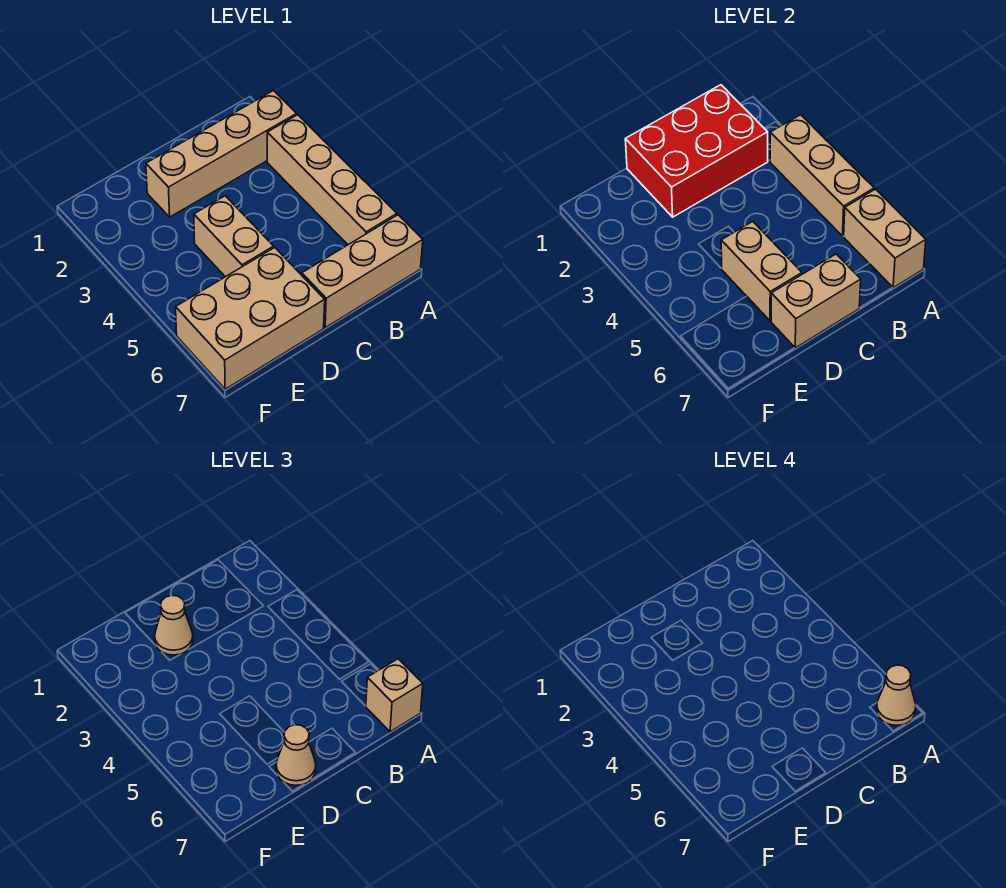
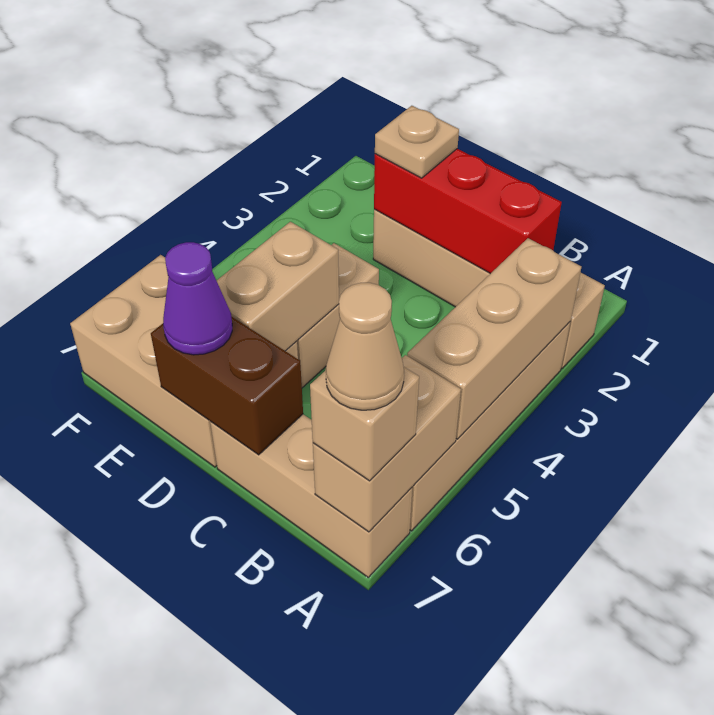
red brick B1:D2 level 2 -> red brick B2:D2 level 2
tan brick C7:D7 level 2 -> brown brick C7:D7 level 2
tan cone D2 level 3 -> tan plate D2 level 3
tan cone D7 level 3 -> purple cone D7 level 3

